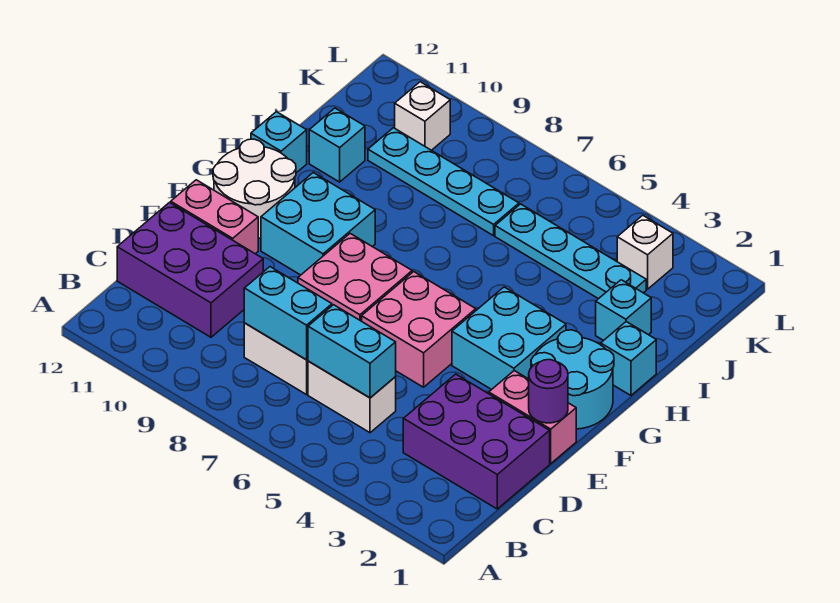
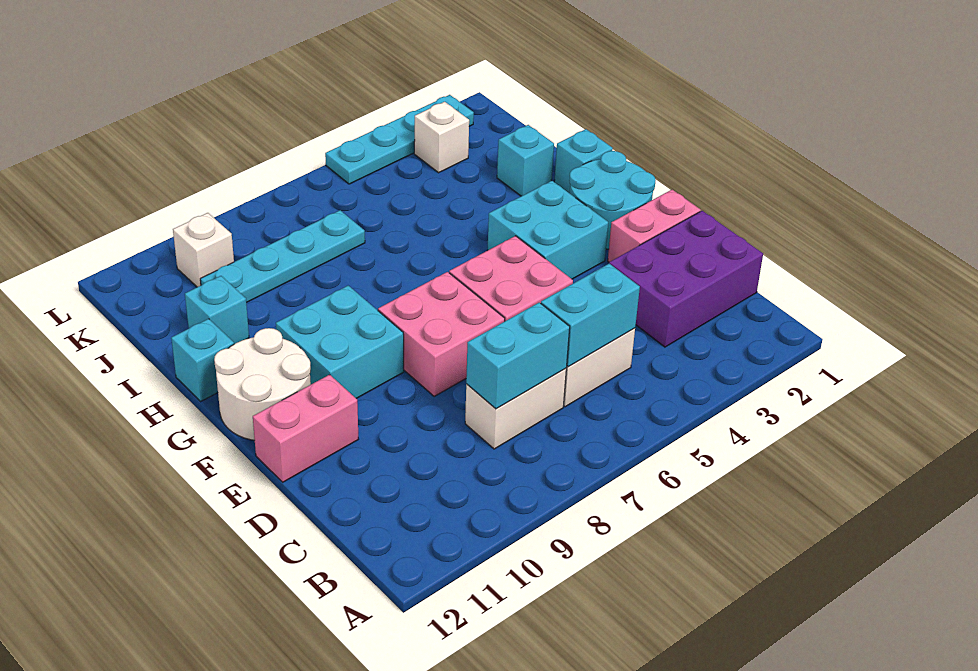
purple brick C10:D12 level 1 -> none
purple round brick E1 level 2 -> none
cyan plate J3:J6 level 1 -> cyan plate L2:L5 level 1

